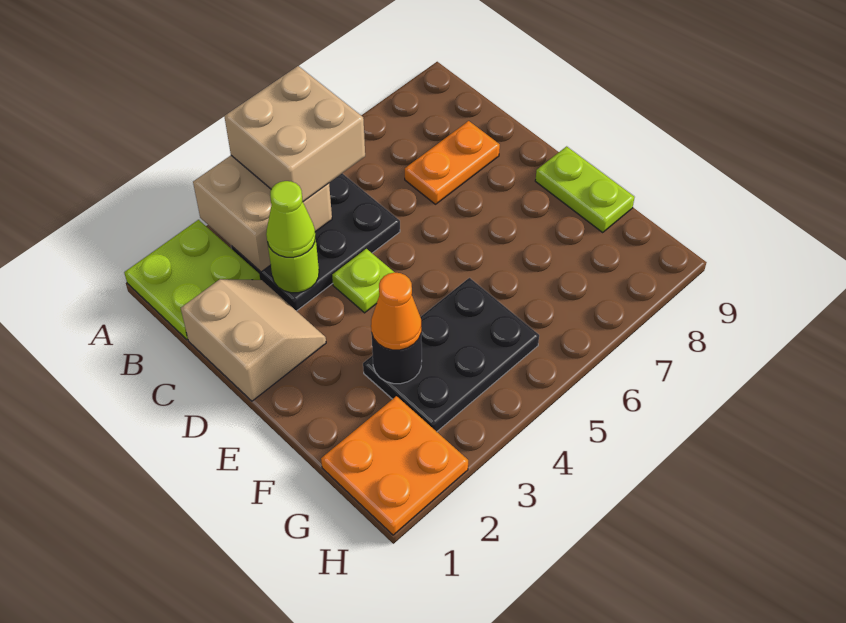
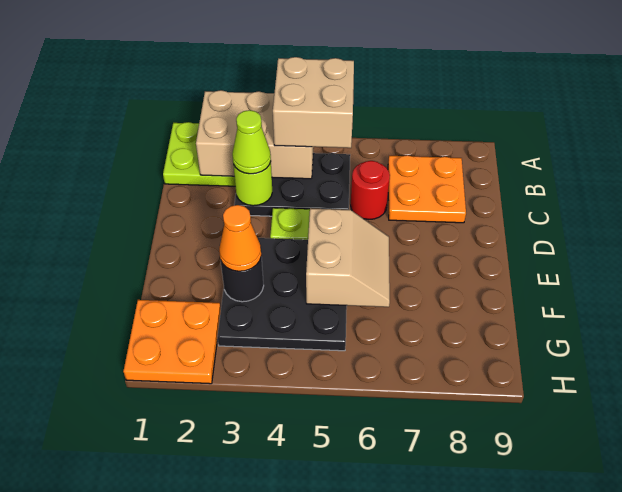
tan brick A3:B4 level 2 -> tan brick A2:B4 level 2
tan slope C1:D2 level 1 top 1 -> tan slope E5:F6 level 2 top 5
none -> red round brick C6 level 1
orange plate C7:C8 level 1 -> orange plate B7:C8 level 1
lime plate E9:F9 level 1 -> none
black plate F3:G5 level 1 -> black plate E3:G5 level 1

